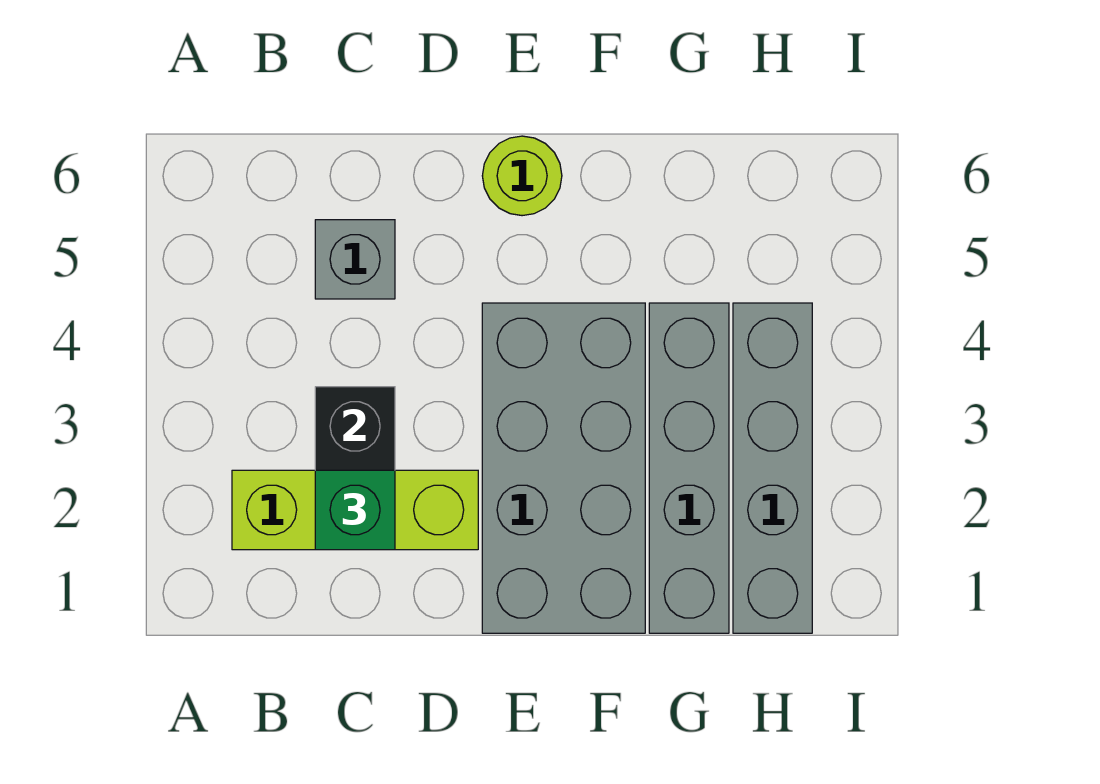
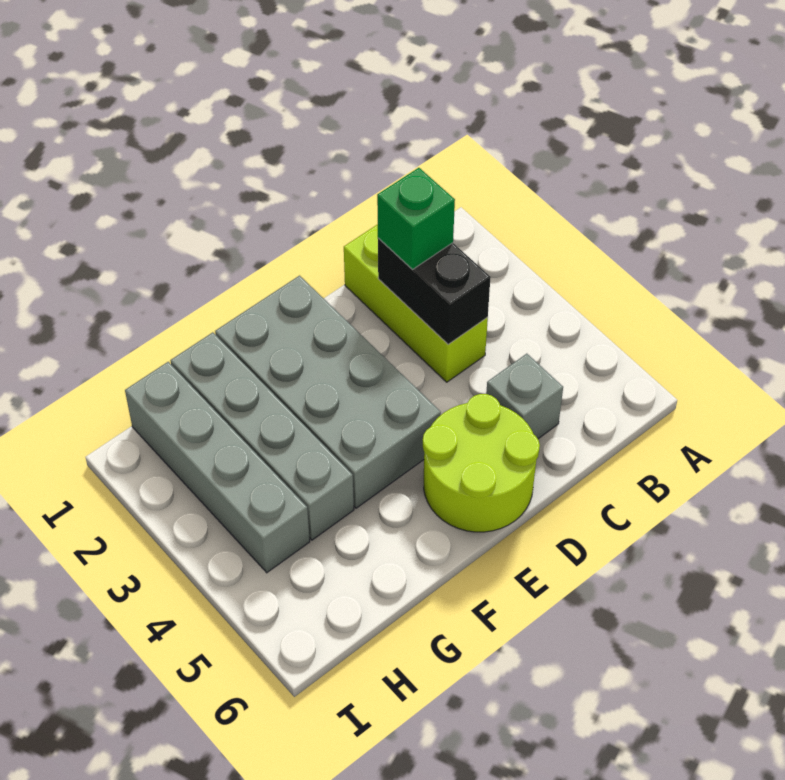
lime brick B2:D2 level 1 -> lime brick C1:C3 level 1
lime round brick E6 level 1 -> lime round brick D5:E6 level 1

